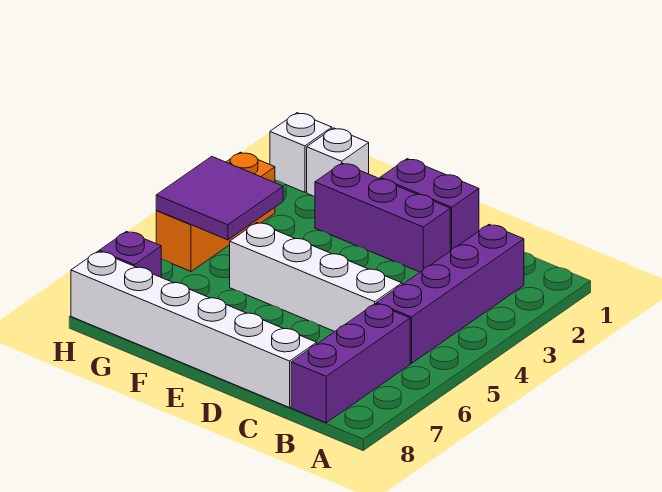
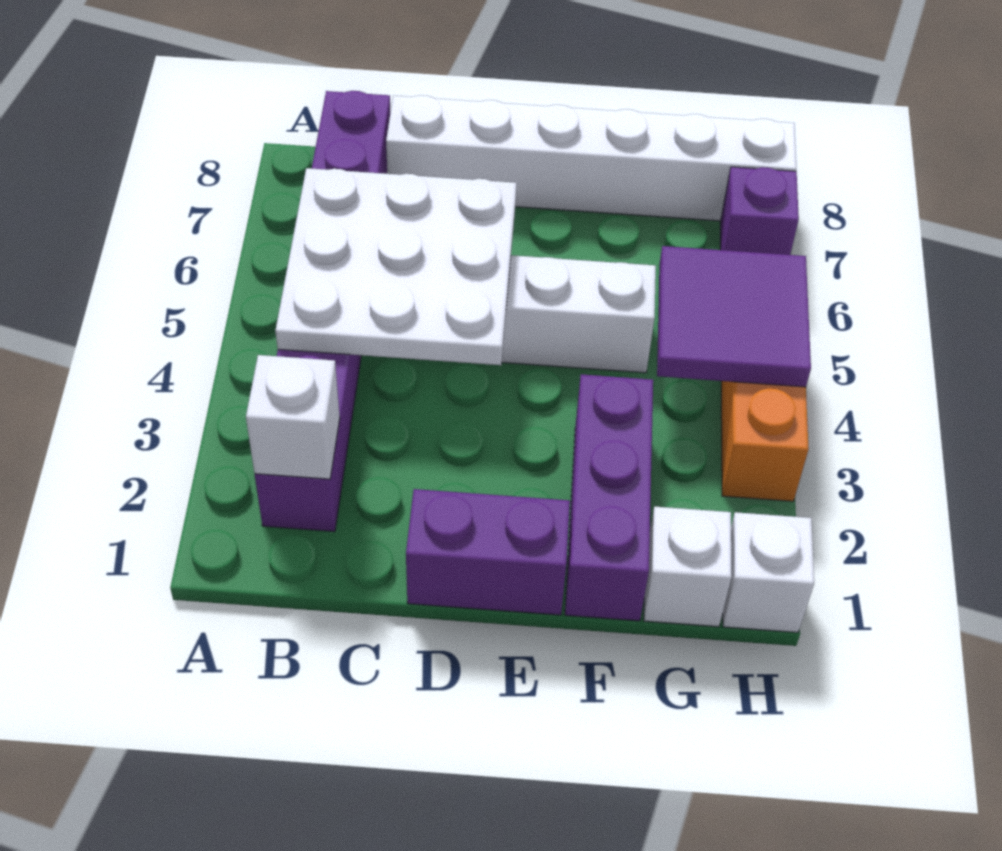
none -> white brick B2 level 2
none -> white plate B4:D6 level 2
purple brick D2:F2 level 1 -> purple brick F1:F3 level 1

